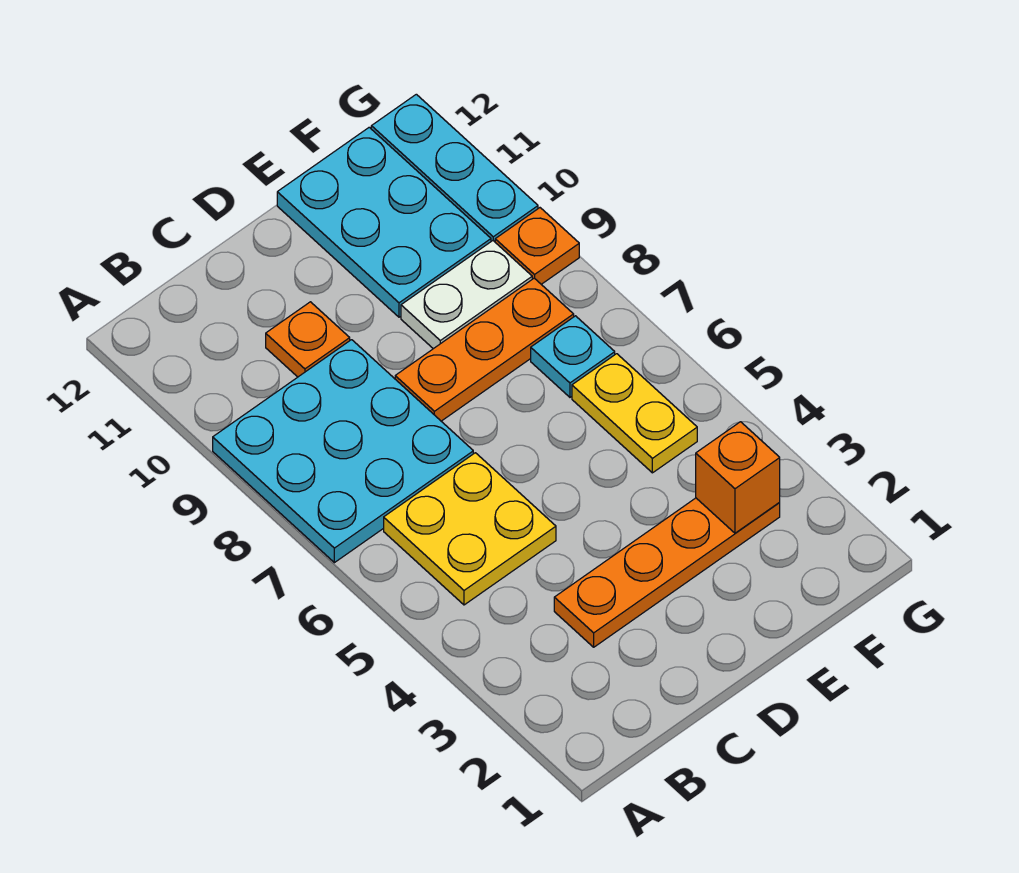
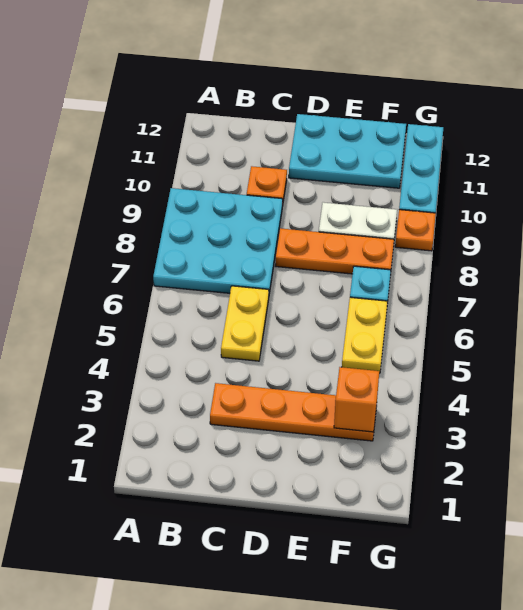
yellow plate B5:C6 level 1 -> yellow plate C5:C6 level 1
cyan plate E10:F12 level 1 -> cyan plate D11:F12 level 1

